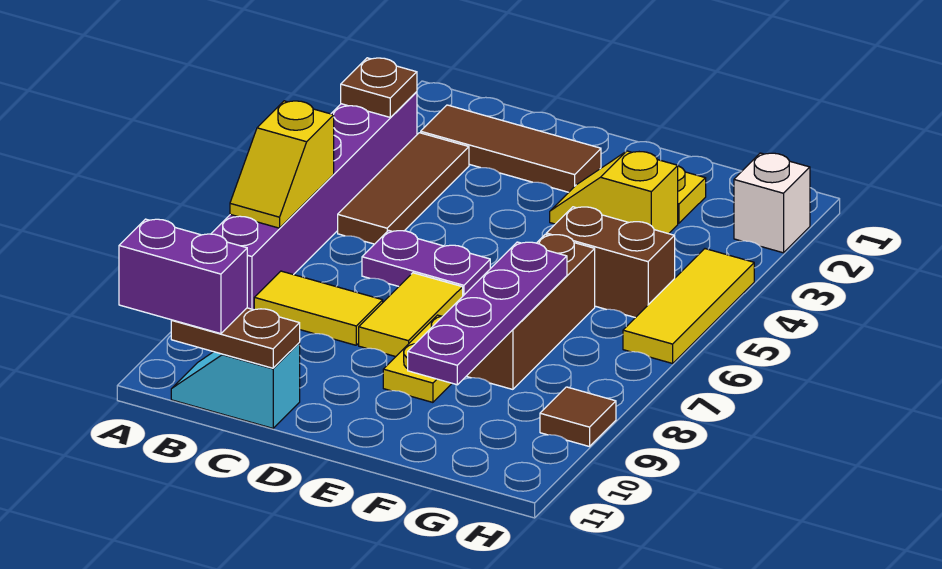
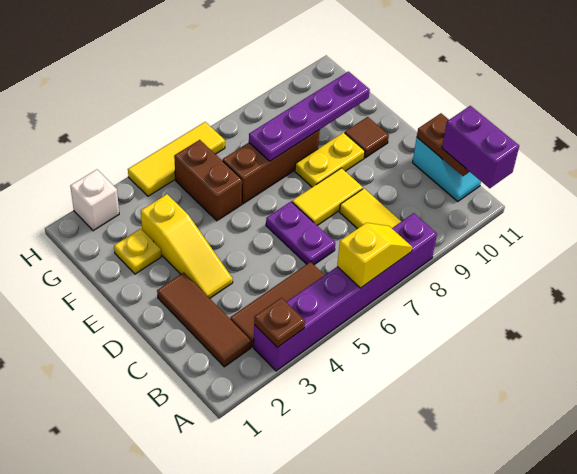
yellow slope E3:F3 level 1 top F -> yellow slope D3:F3 level 1 top F
brown tile H9 level 1 -> brown tile E10 level 1

